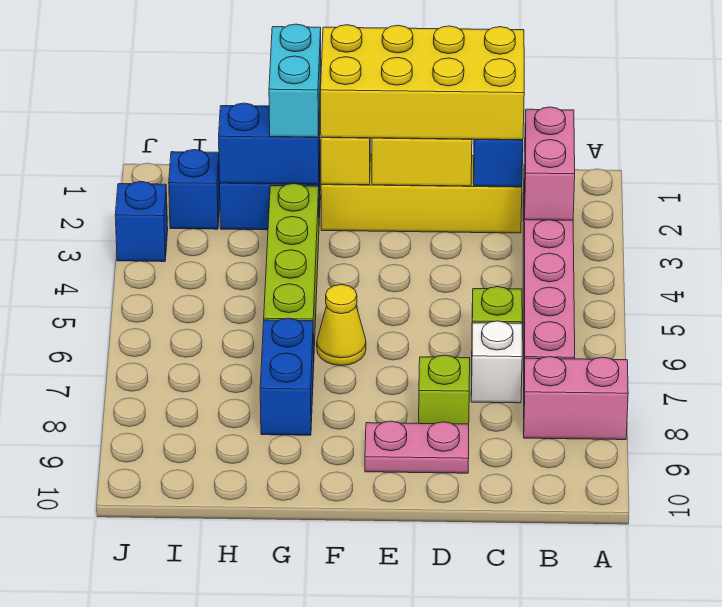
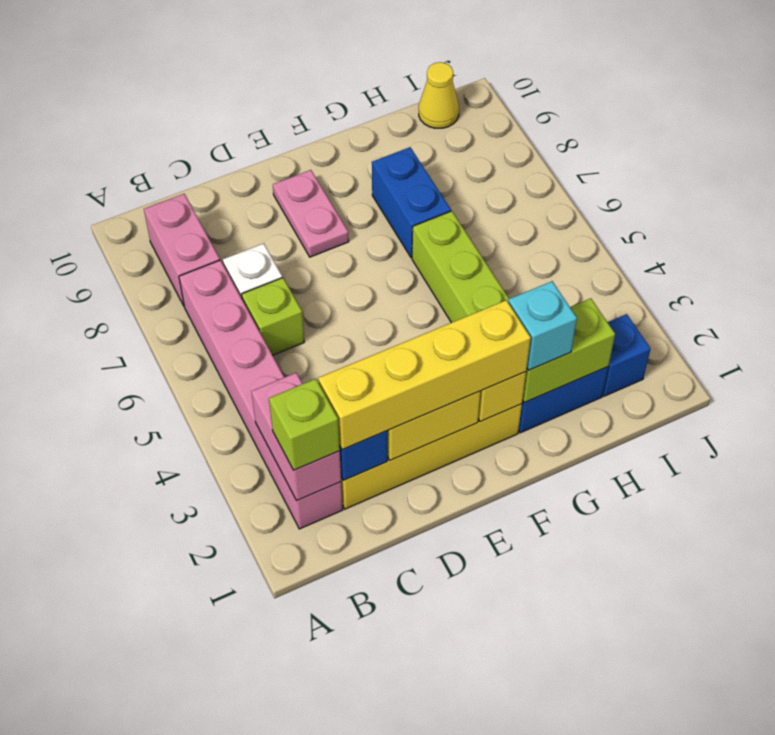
pink brick A8:B8 level 1 -> pink brick B8:B9 level 1
yellow brick C1:F2 level 3 -> yellow brick C2:F2 level 3
lime brick D8 level 1 -> lime brick B2 level 3
pink plate D9:E9 level 1 -> pink plate E8:E9 level 1
yellow cone F6 level 1 -> yellow cone I10 level 1
cyan brick G1:G2 level 3 -> cyan brick G2 level 3
blue brick G2:H2 level 2 -> lime brick G2:H2 level 2
blue brick J3 level 1 -> none

